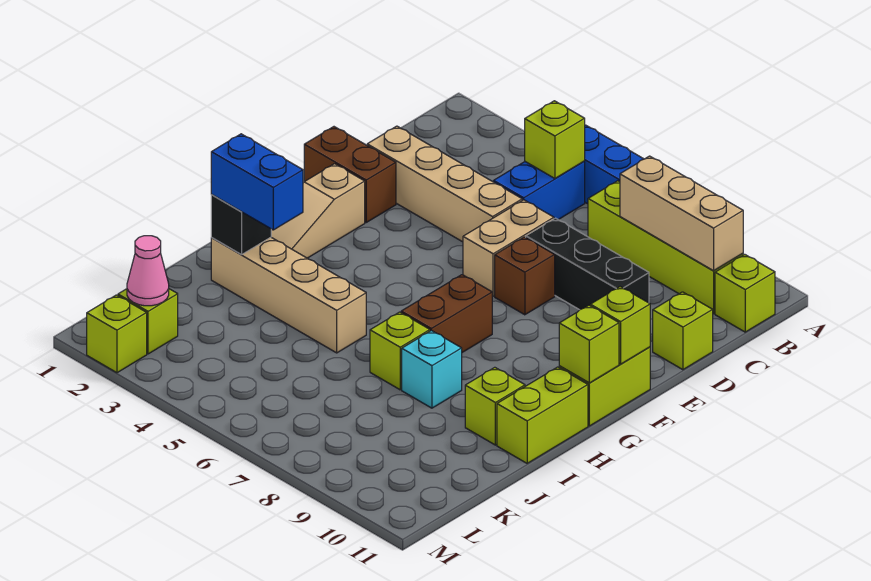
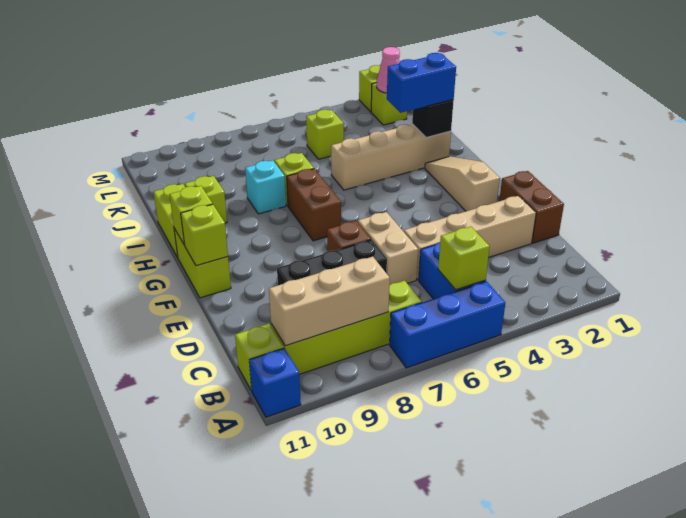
none -> blue brick A11 level 1
lime brick D11 level 1 -> lime brick K5 level 1
brown brick E1:E2 level 1 -> brown brick D1:E1 level 1

